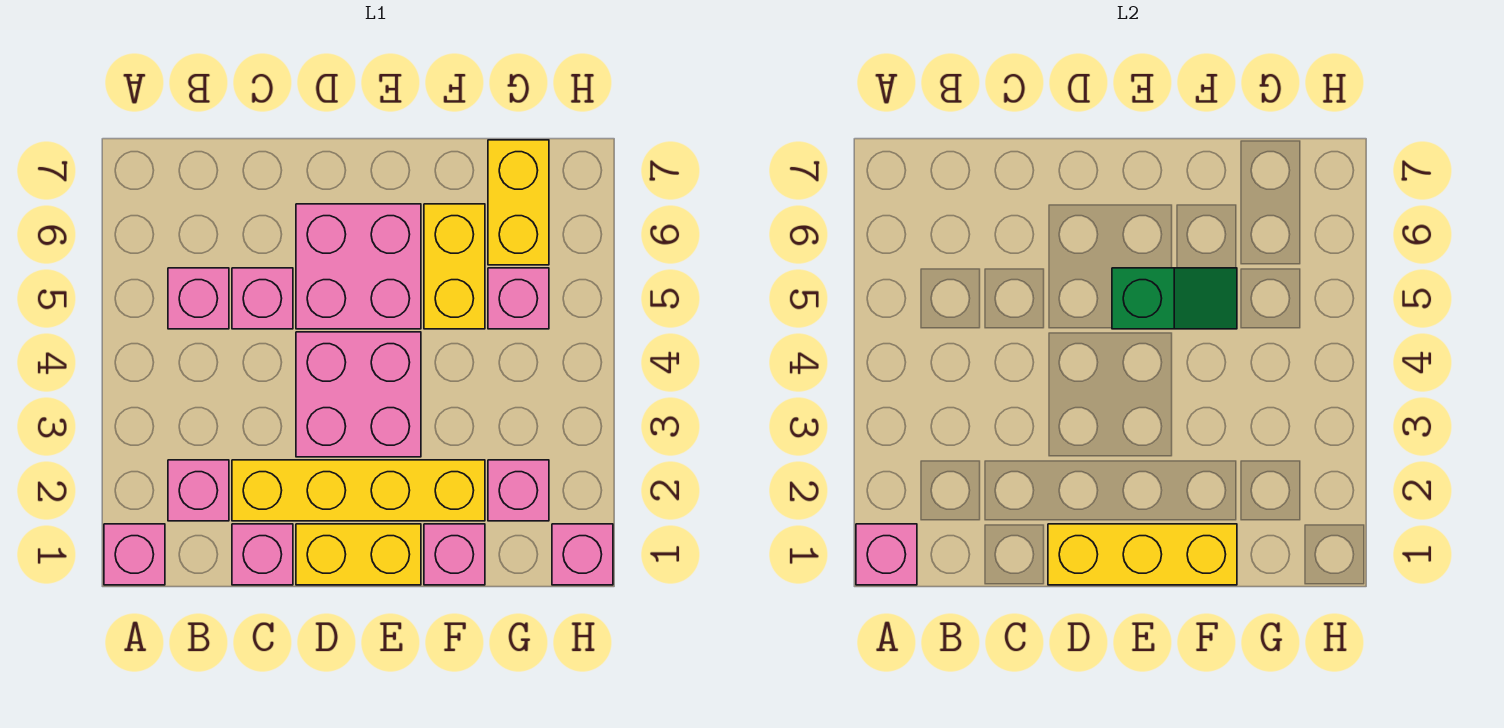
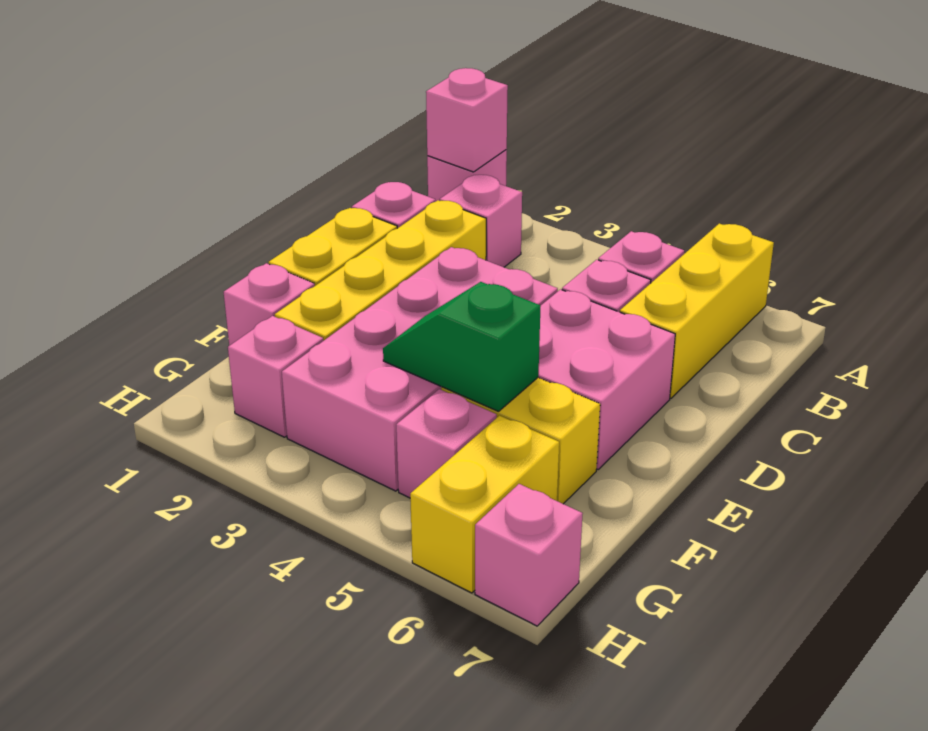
yellow brick D1:F1 level 2 -> yellow brick A6:C6 level 1
pink brick D3:E4 level 1 -> pink brick D3:G4 level 1
green slope E5:F5 level 2 top E -> green slope F4:F5 level 2 top 5
yellow brick G6:G7 level 1 -> yellow brick G6:H6 level 1
pink brick H1 level 1 -> pink brick H7 level 1

